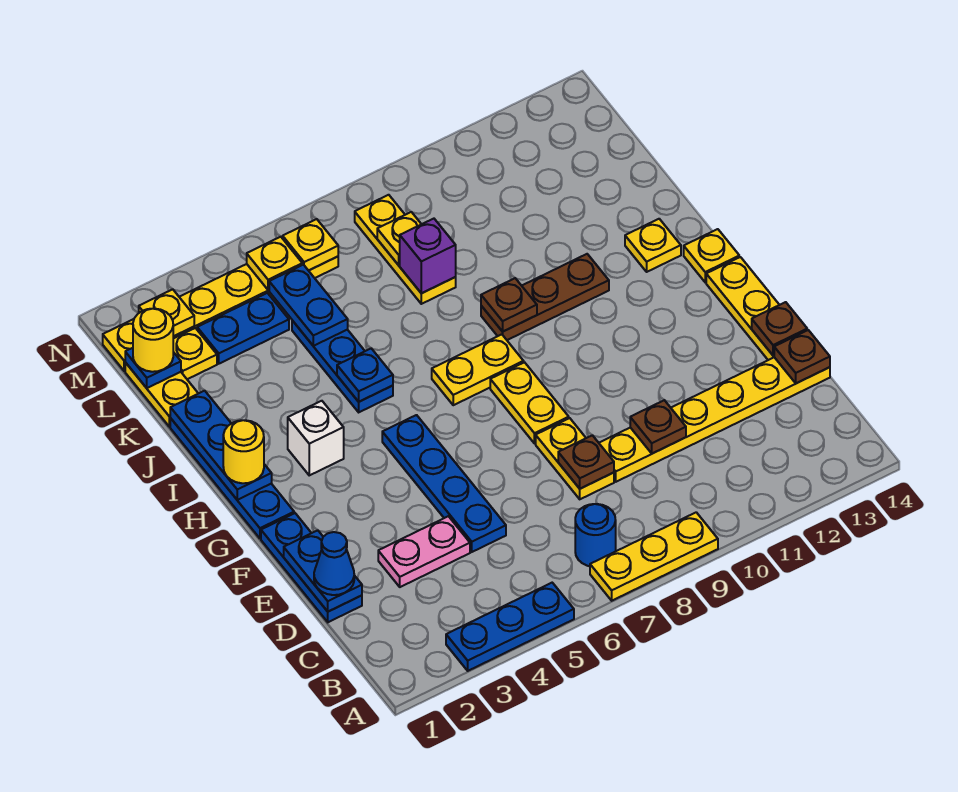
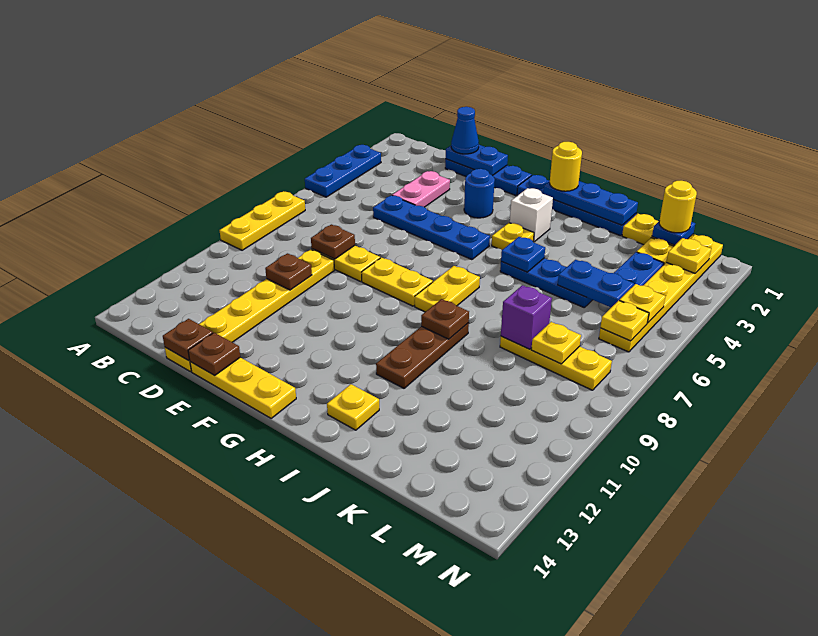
blue round brick B7 level 1 -> blue round brick F3 level 1
yellow plate H14 level 1 -> yellow plate H4 level 1

